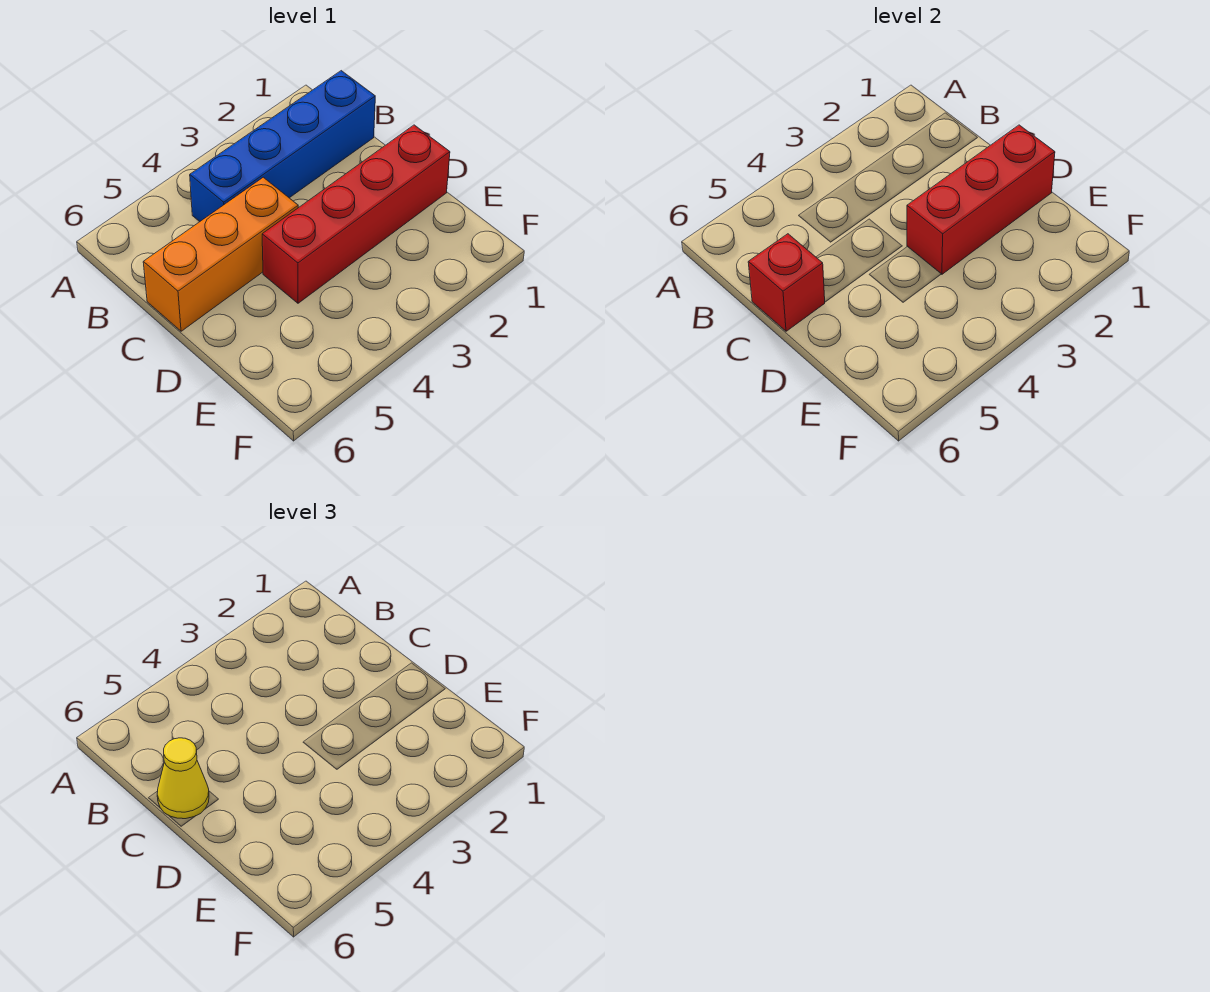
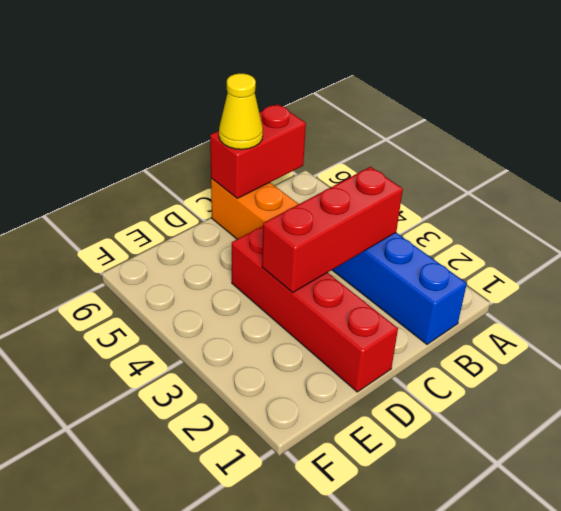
red brick C6 level 2 -> red brick B6:C6 level 2
red brick D1:D3 level 2 -> red brick B3:D3 level 2

